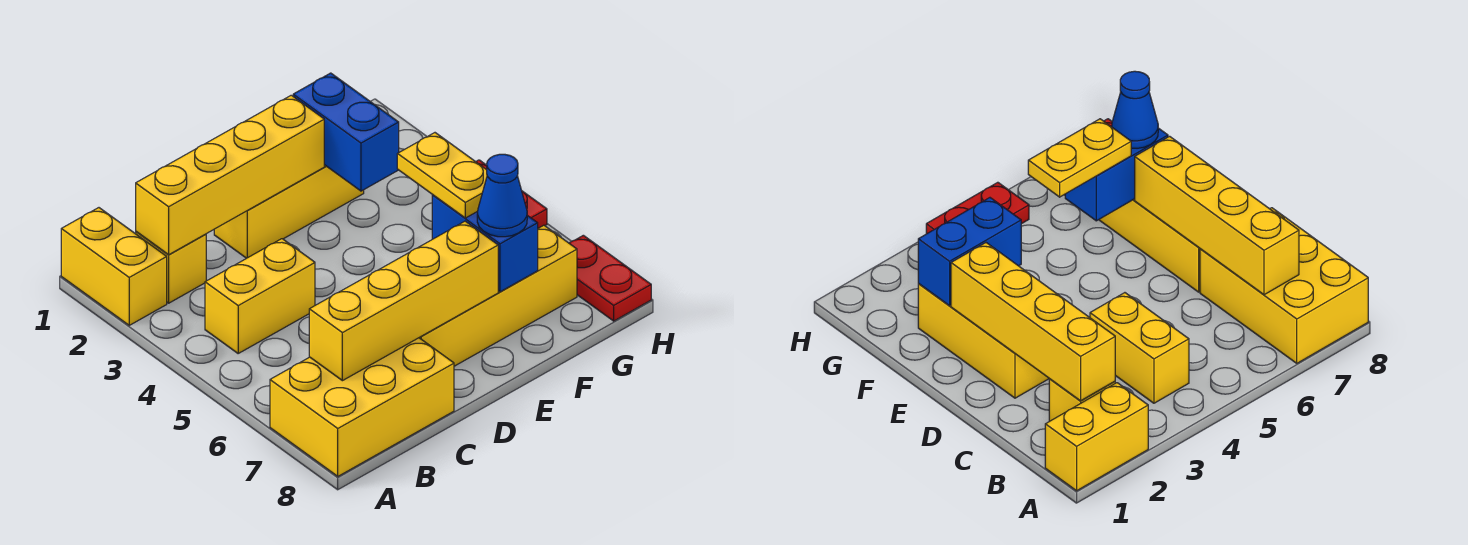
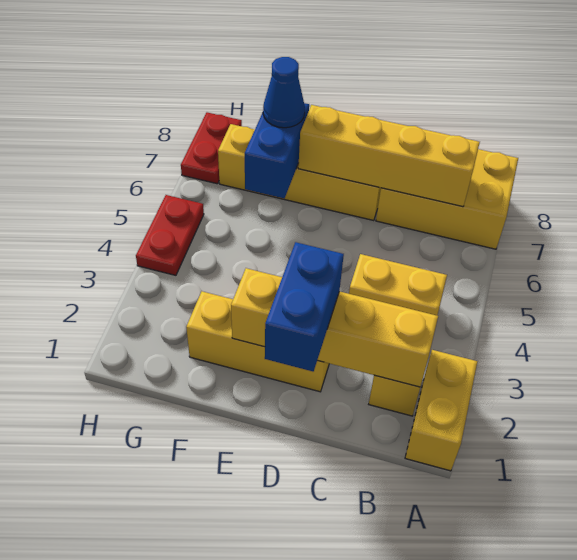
blue brick F2:F3 level 2 -> blue brick D1:D2 level 3
yellow plate F5:F6 level 3 -> none

